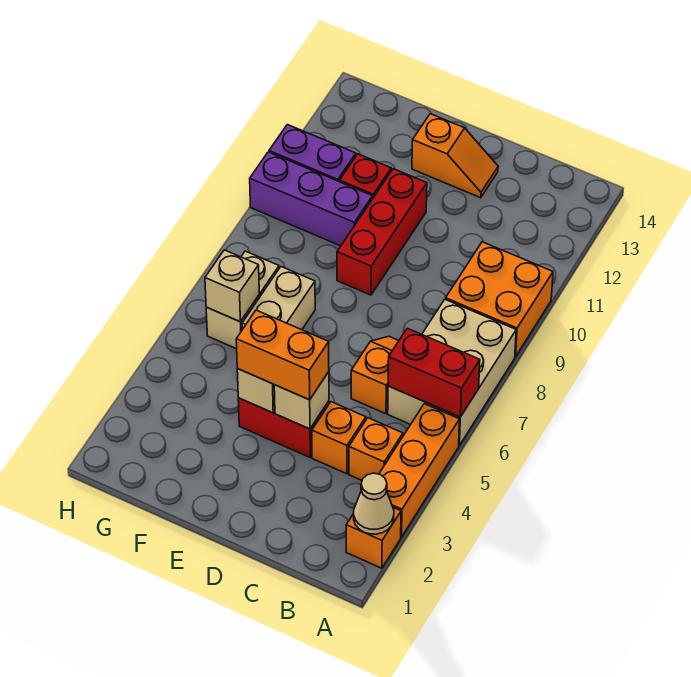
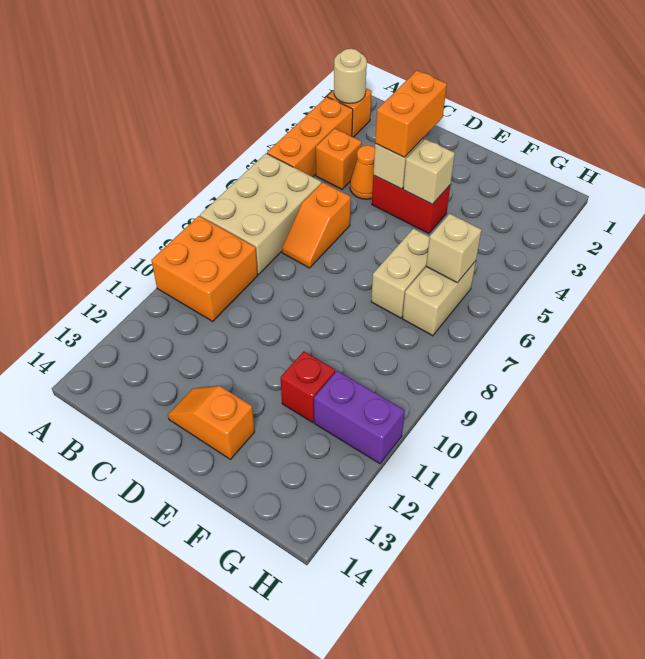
tan cone A2 level 2 -> tan round brick A2 level 2
red brick A6:B6 level 2 -> none
orange brick C4 level 1 -> orange cone C4 level 1
orange brick D4:E4 level 3 -> orange brick D3:D4 level 3
red brick E9:E11 level 1 -> none
purple brick F10:H10 level 1 -> none

